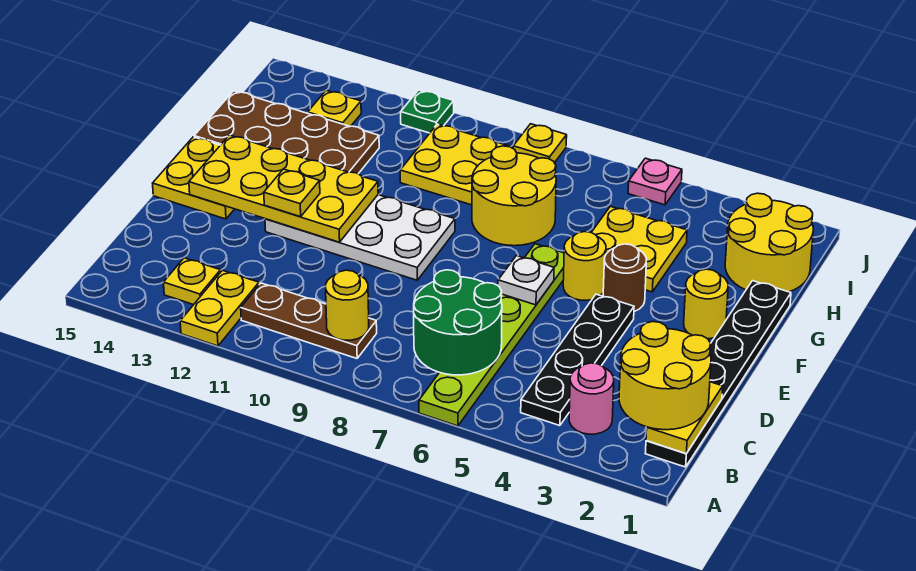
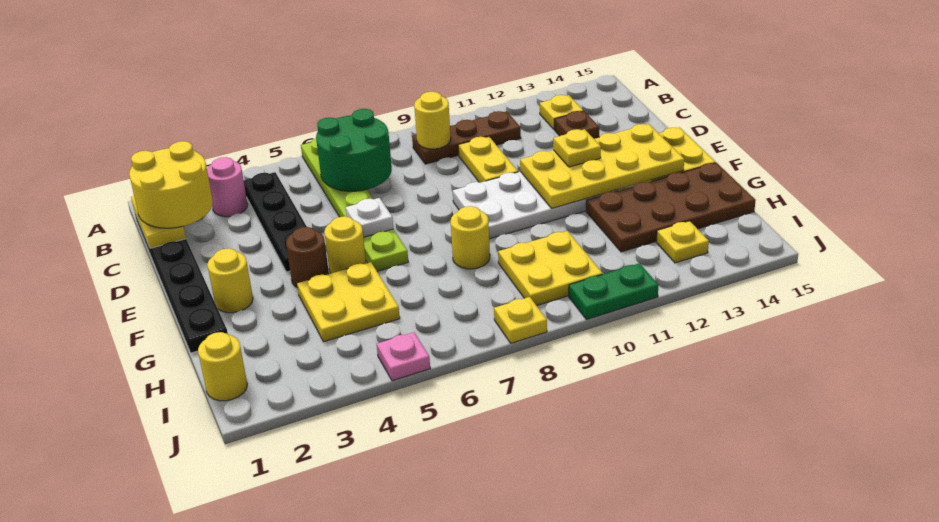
yellow plate A12:B12 level 1 -> yellow plate C10:D10 level 1
none -> brown plate C13 level 1
yellow round brick G7:H8 level 1 -> yellow round brick G8 level 1
yellow round brick H1:I2 level 1 -> yellow round brick I1 level 1
green plate J11 level 1 -> green plate J10:J11 level 1

